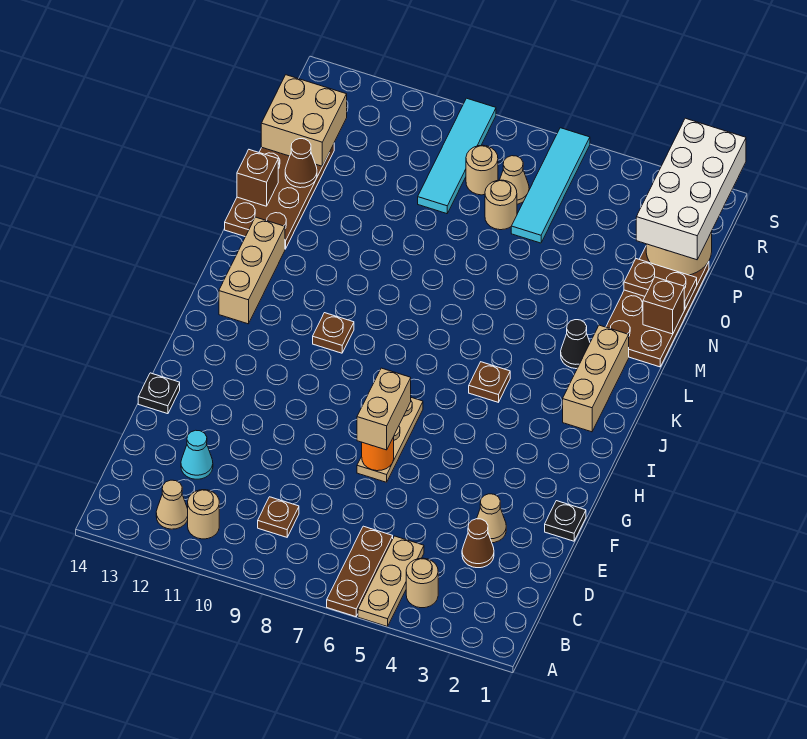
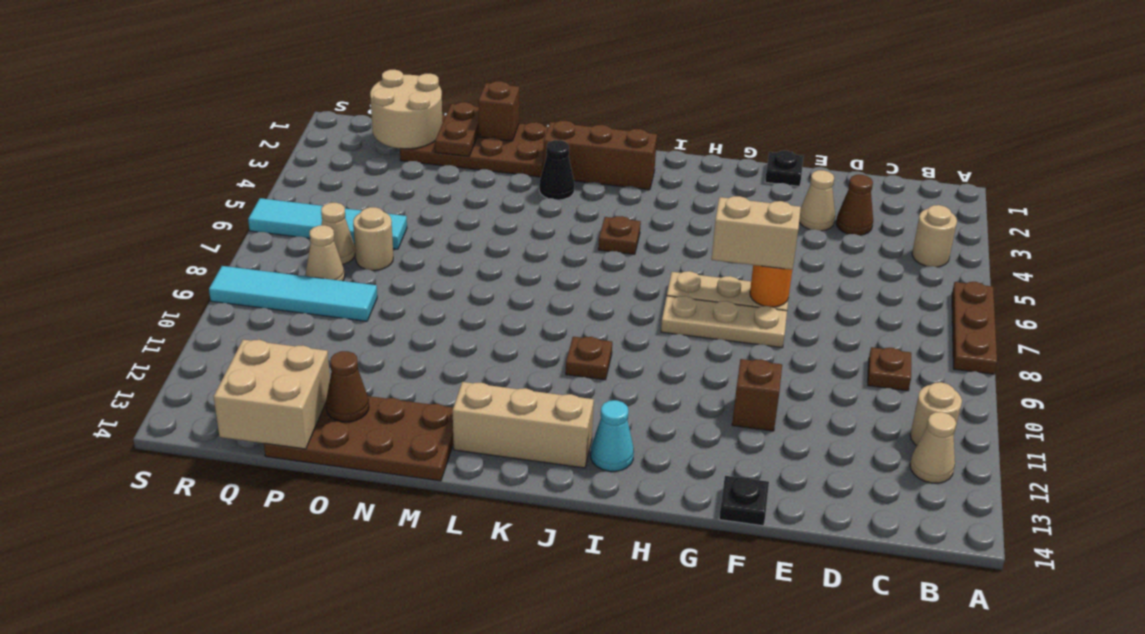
tan plate A5:C5 level 1 -> tan plate F8:H8 level 1
brown plate A6:C6 level 1 -> brown plate A6:A8 level 1
cyan cone D12 level 1 -> cyan cone I13 level 1
tan brick J2:L2 level 1 -> brown brick J2:L2 level 1
brown brick N14 level 2 -> brown brick F11 level 1
white brick P1:S2 level 3 -> none
tan round brick Q8 level 1 -> tan cone Q8 level 1

